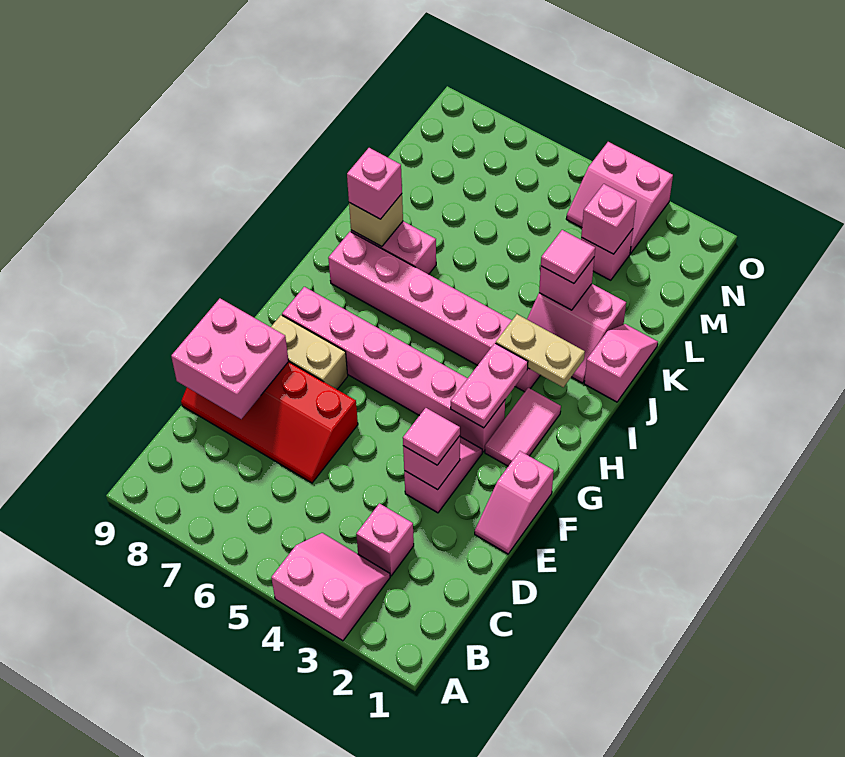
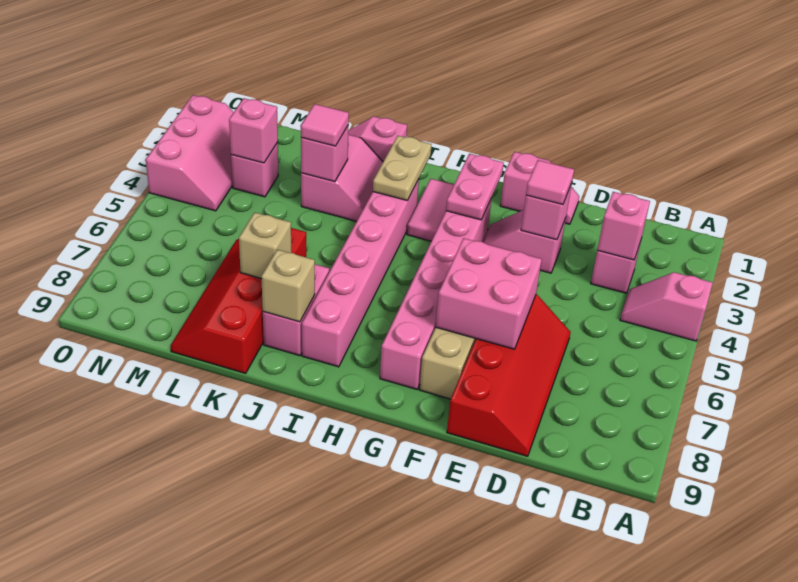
pink slope A3:B4 level 1 top A -> pink slope A4:B4 level 1 top A
pink brick D8:E9 level 2 -> pink brick E6:F7 level 2
pink tile G2:H2 level 1 -> pink tile H2:H3 level 1
pink plate G3:H3 level 2 -> pink plate G2:G3 level 2
pink brick J8 level 3 -> pink brick C3 level 2
none -> red slope K6:L9 level 1 top K
none -> tan brick K7 level 2
pink slope N3:O4 level 1 top O -> pink slope N2:O4 level 1 top O

